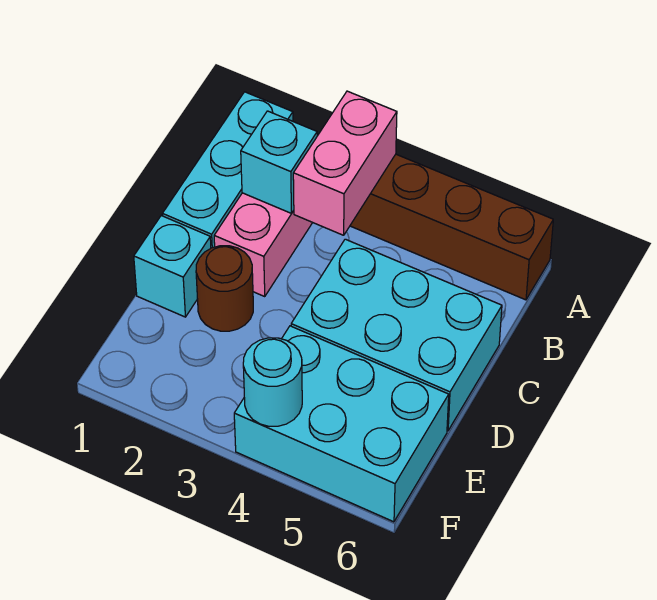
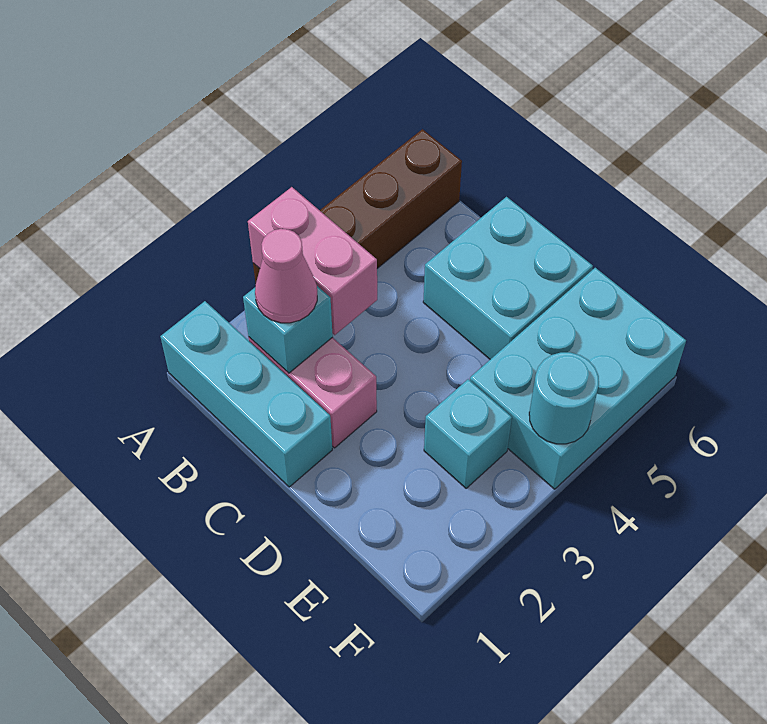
none -> pink cone B2 level 3
cyan brick C4:D6 level 1 -> cyan brick C5:D6 level 1
cyan brick D1 level 1 -> cyan brick E3 level 1
brown round brick D2 level 1 -> none

